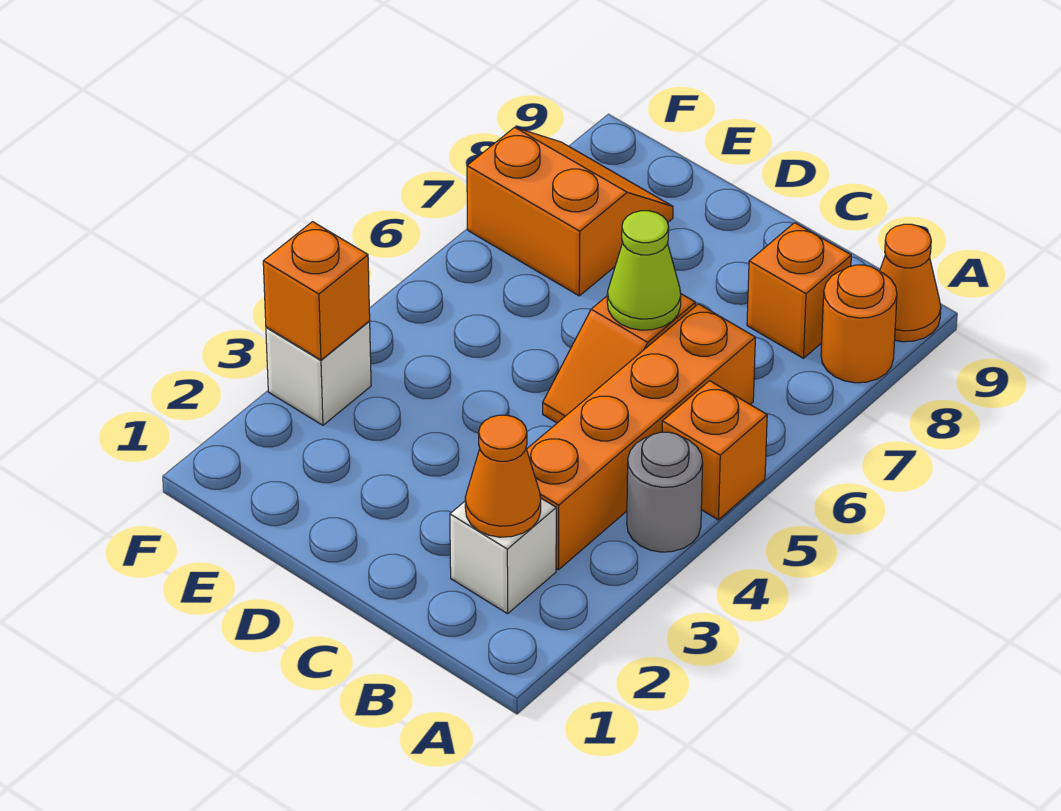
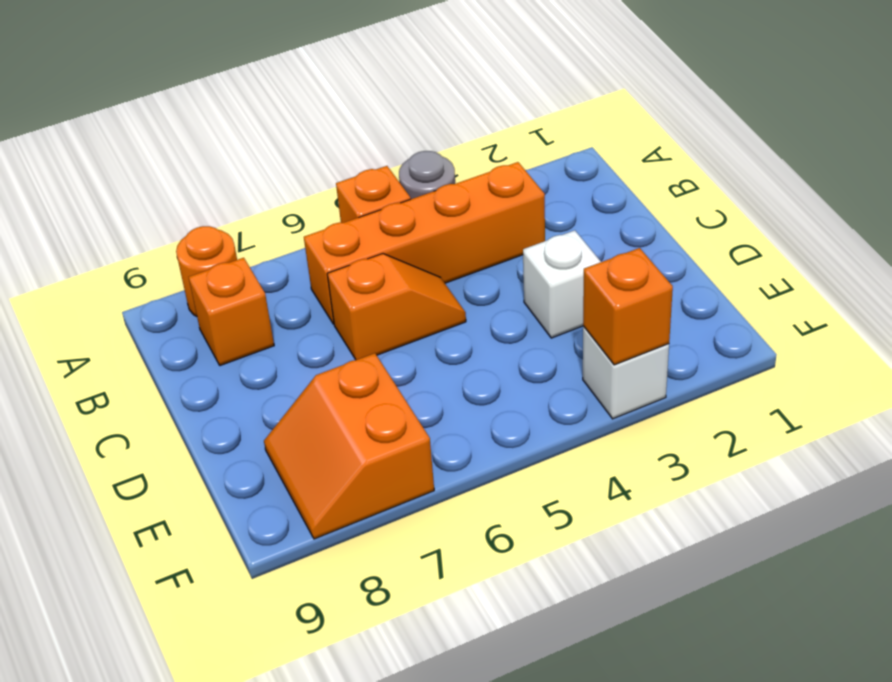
orange cone A9 level 1 -> none
white brick B2 level 1 -> white brick D3 level 1
orange cone B2 level 2 -> none
lime cone C6 level 2 -> none

